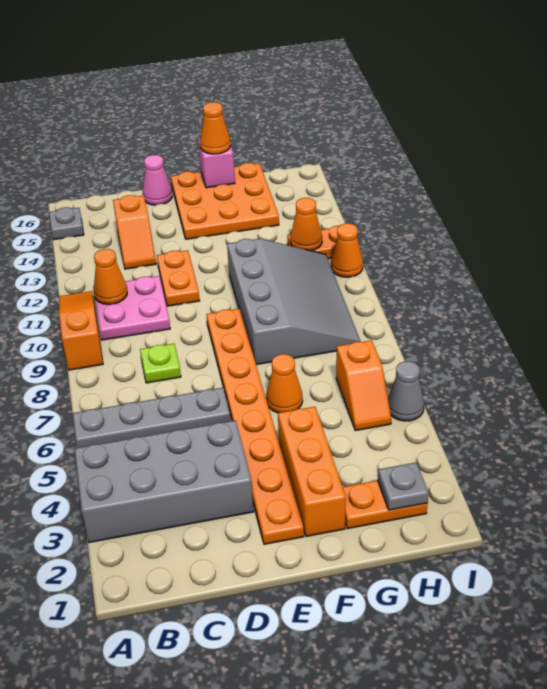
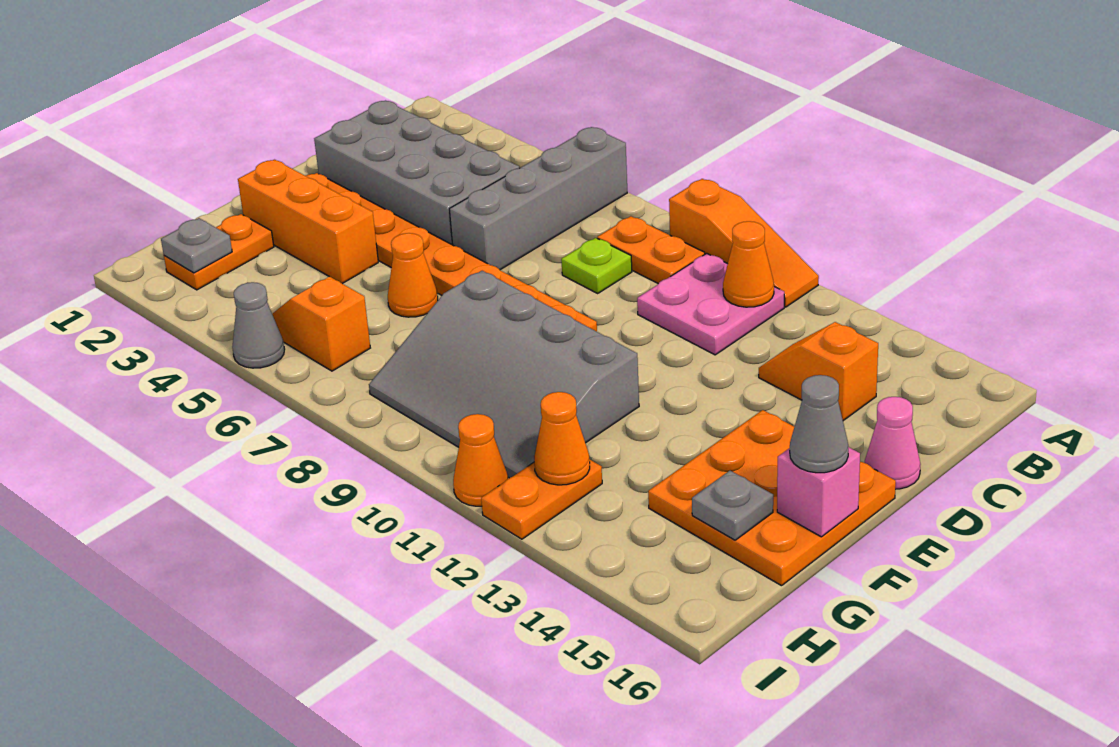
grey brick A3:D4 level 1 -> grey brick C2:D5 level 1
grey plate A6:D6 level 1 -> grey brick A6:D6 level 1
grey plate A15 level 1 -> grey plate G15 level 2
orange plate D11:D12 level 1 -> orange plate B8:B9 level 1
orange cone F16 level 3 -> grey cone F16 level 3

